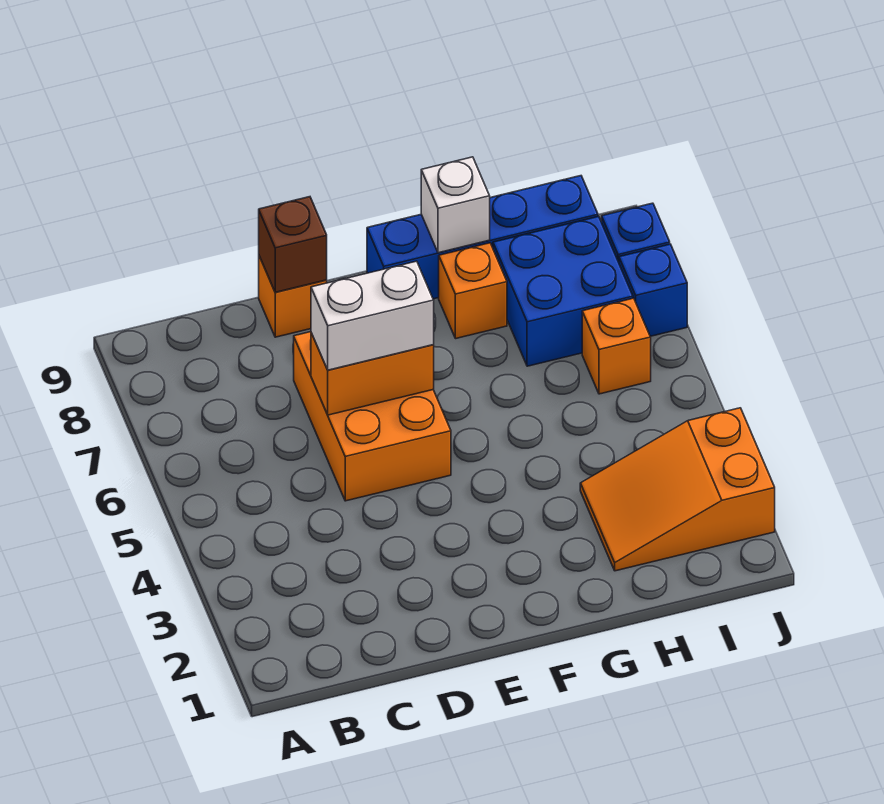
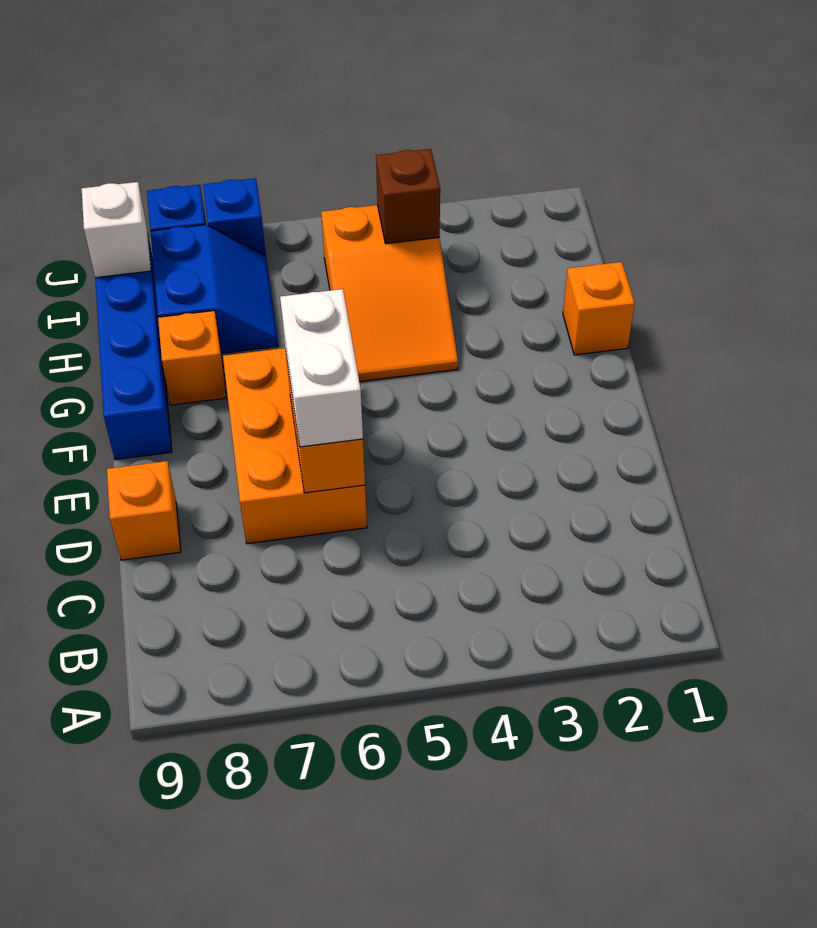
orange brick D5:E7 level 1 -> orange brick D6:F7 level 1
brown brick D9 level 2 -> brown brick I4 level 2
white brick G9 level 2 -> white brick I9 level 2
orange slope H2:J3 level 1 top J -> orange slope G4:I5 level 1 top I
blue brick H7:I8 level 1 -> blue slope H7:I8 level 1 top 8
orange brick I6 level 1 -> orange brick G1 level 1

